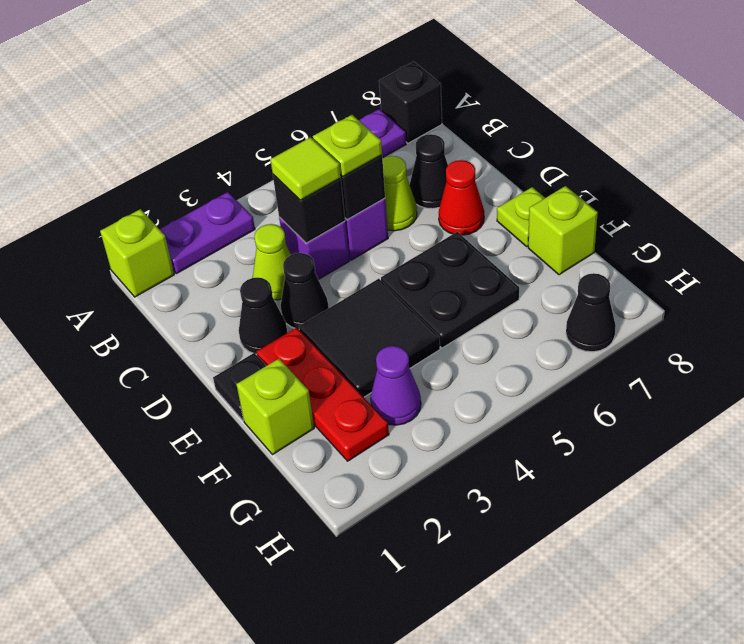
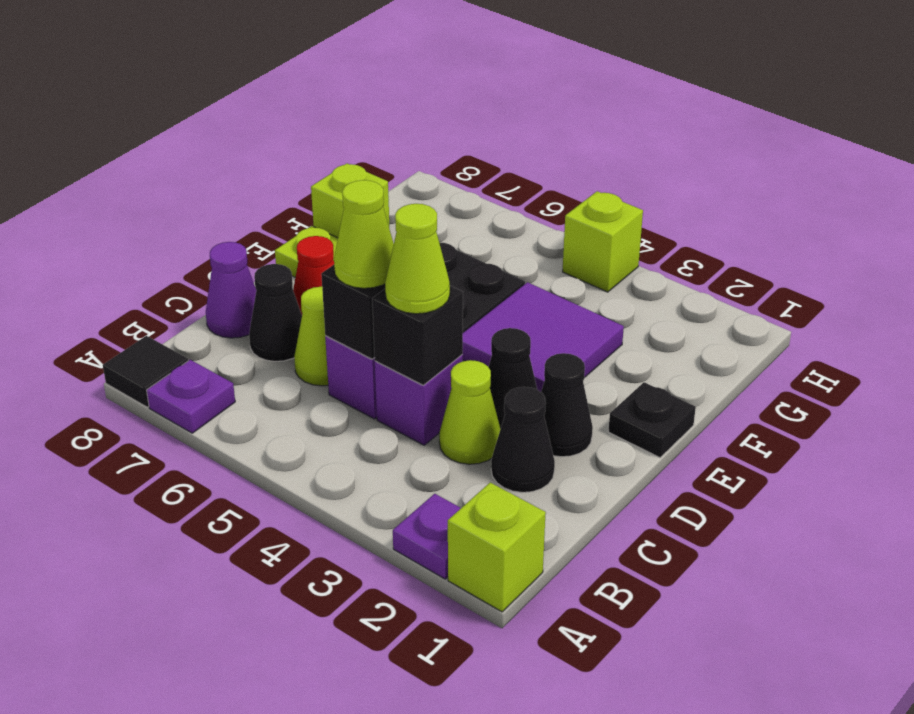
purple plate A2:A3 level 1 -> purple plate A2 level 1
black brick A8 level 1 -> black tile A8 level 1
lime tile C4 level 3 -> lime cone C4 level 3
lime plate C5 level 3 -> lime cone C5 level 3
red plate E2:G2 level 1 -> none
black tile E3:F4 level 1 -> purple tile E3:F4 level 1
lime brick F1 level 1 -> lime brick H4 level 1
purple cone G3 level 1 -> purple cone C8 level 1
black cone H7 level 1 -> black cone C2 level 1

